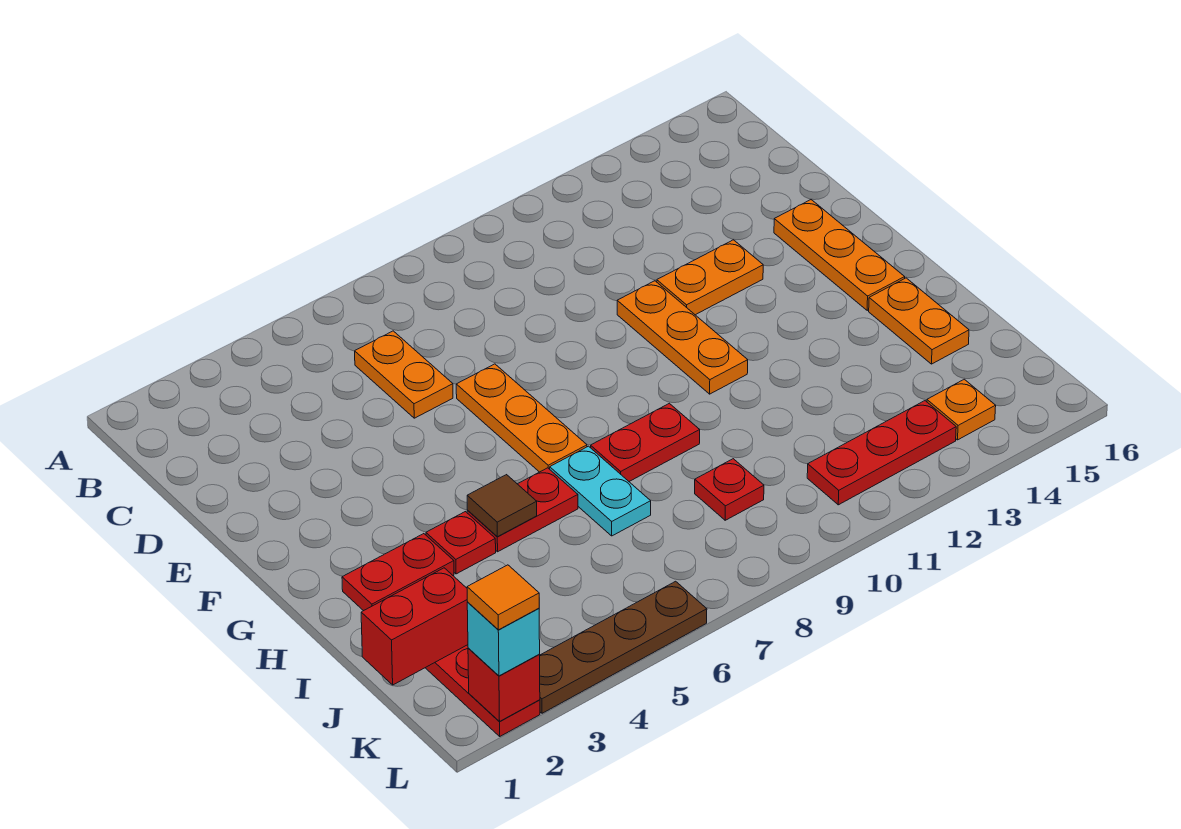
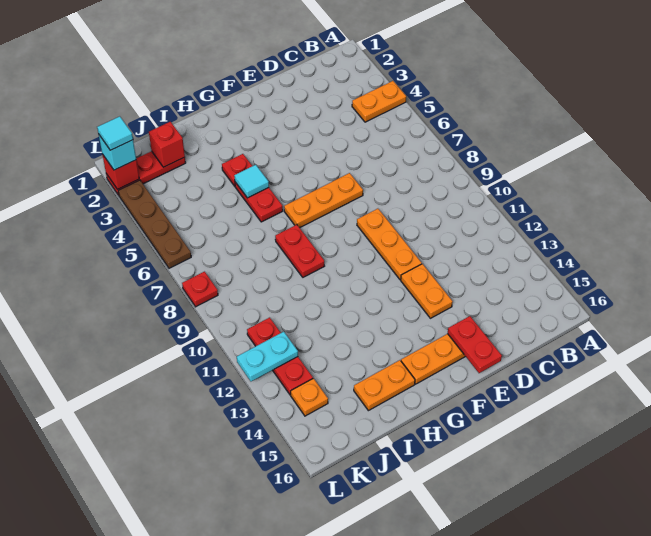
orange plate C6:D6 level 1 -> orange plate A4:B4 level 1
orange plate E11:G11 level 1 -> orange plate E9:E11 level 1
red plate H2:H3 level 1 -> red plate E15:E16 level 2
brown tile H5 level 2 -> cyan tile H5 level 2
cyan plate H7:I7 level 1 -> cyan plate K12:L12 level 2
red brick J1:J2 level 2 -> red brick J2 level 2
red plate J9 level 1 -> red plate L8 level 1
orange tile L2 level 4 -> cyan tile L2 level 4

